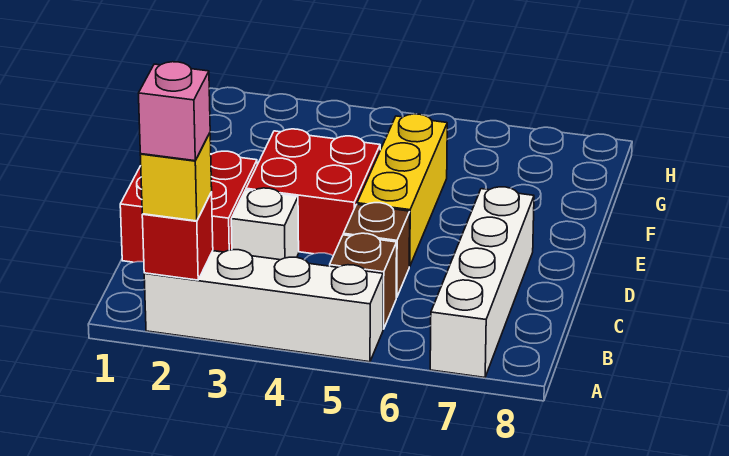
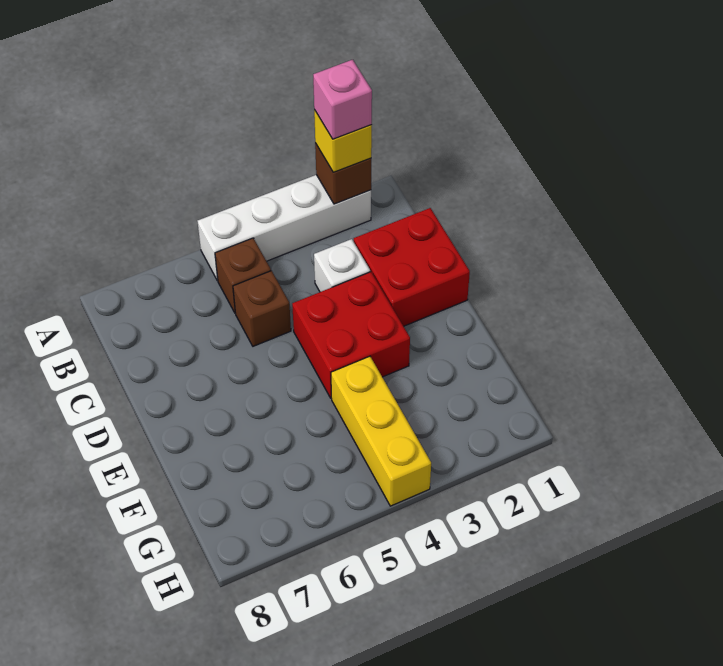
red brick A2 level 2 -> brown brick A2 level 2
white brick A7:D7 level 1 -> none
yellow brick D5:F5 level 1 -> yellow brick F4:H4 level 1

